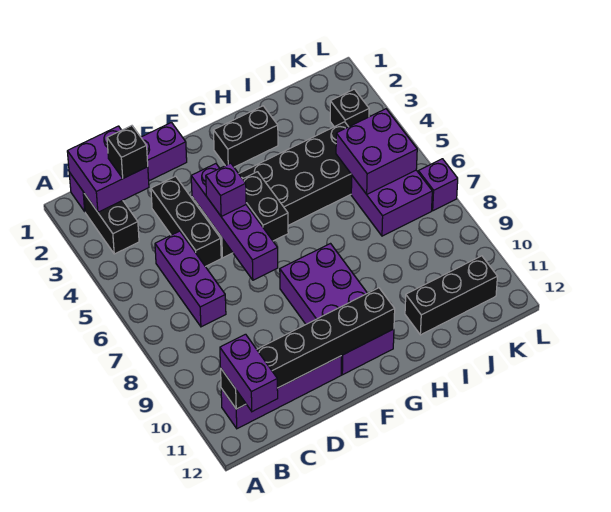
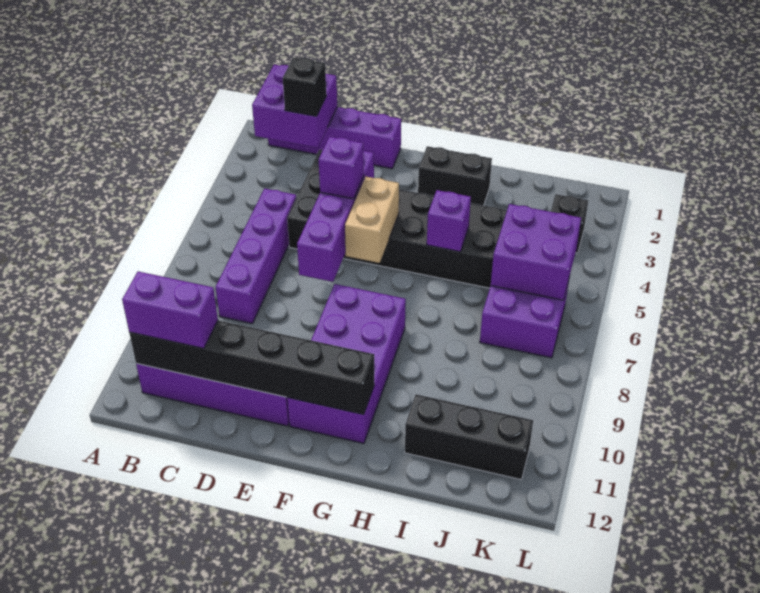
black brick B2:B3 level 1 -> none
purple brick B11:B12 level 3 -> purple brick B11:C11 level 3
purple brick C5:C7 level 1 -> purple brick C5:C8 level 1
black brick F5:F6 level 2 -> tan brick F5:F6 level 2
purple brick L7 level 1 -> purple brick H5 level 2

